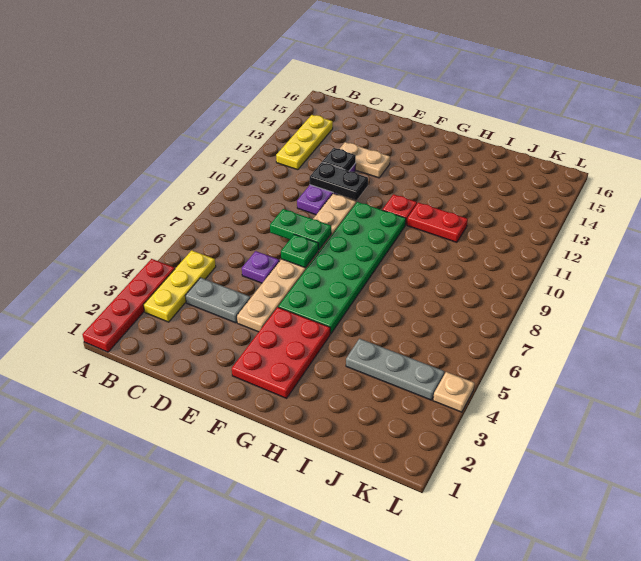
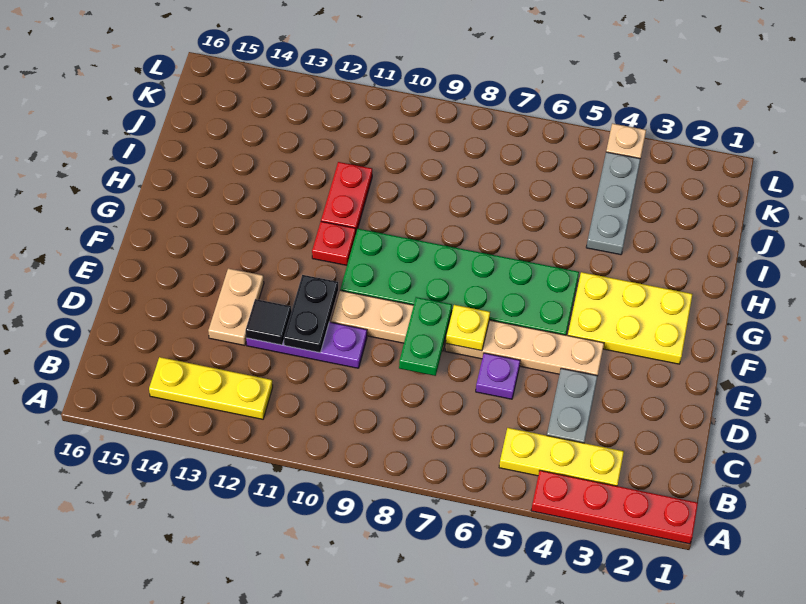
black plate D12 level 2 -> black tile D12 level 2
green plate E7 level 2 -> yellow plate E7 level 2
red plate F2:G4 level 1 -> yellow plate F2:G4 level 1

